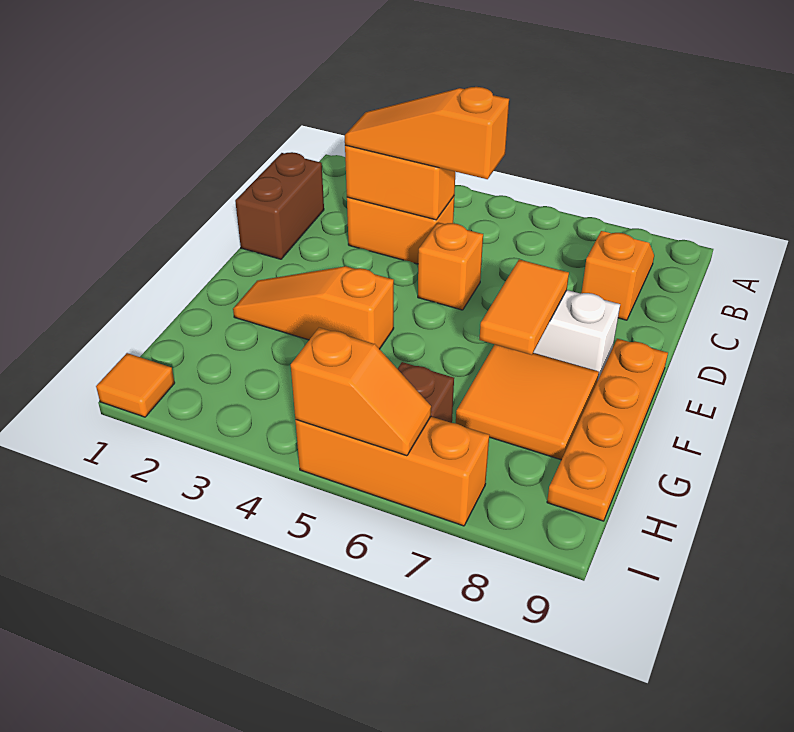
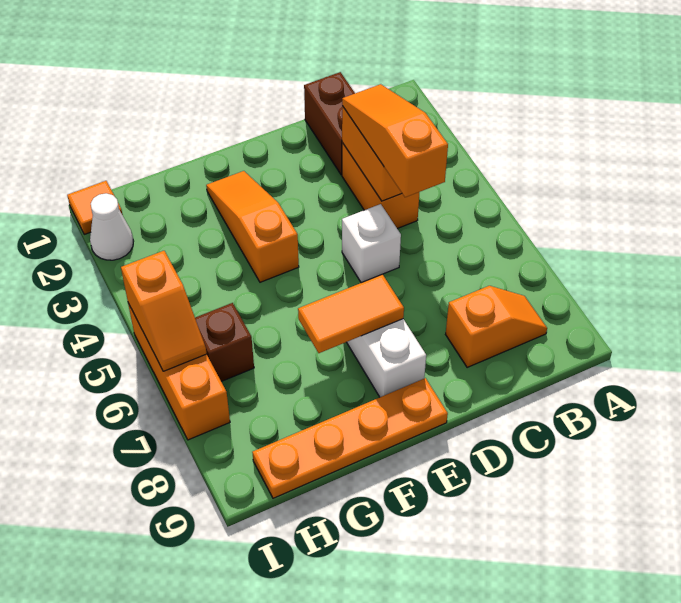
brown brick C1:D1 level 1 -> brown brick C1:C2 level 1
orange brick D5 level 1 -> white brick D5 level 1
orange tile F7:G8 level 1 -> none
none -> white cone I2 level 1

